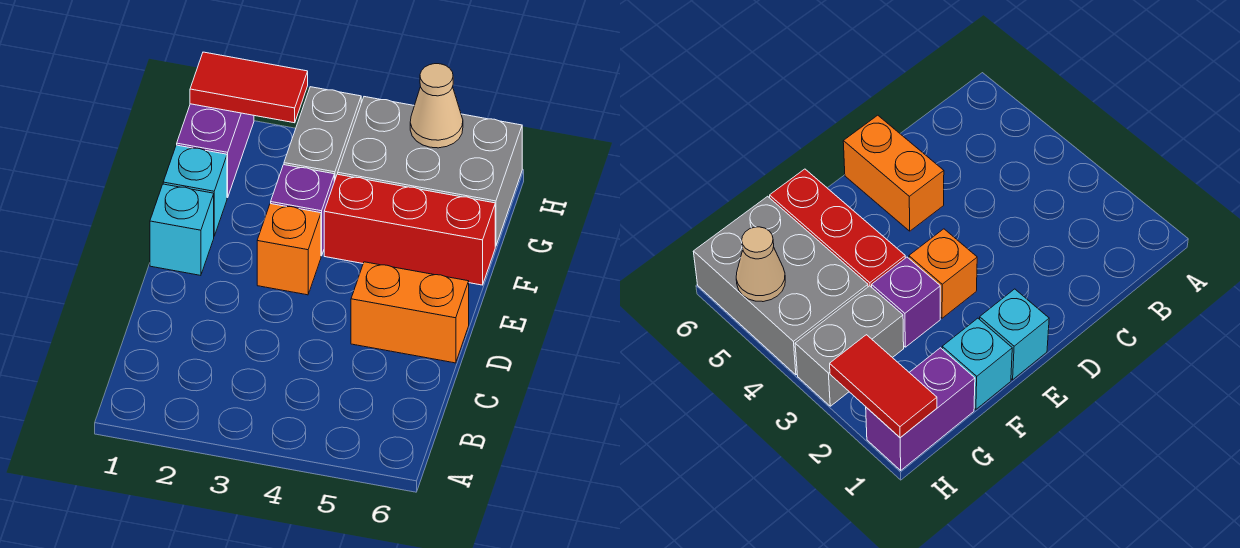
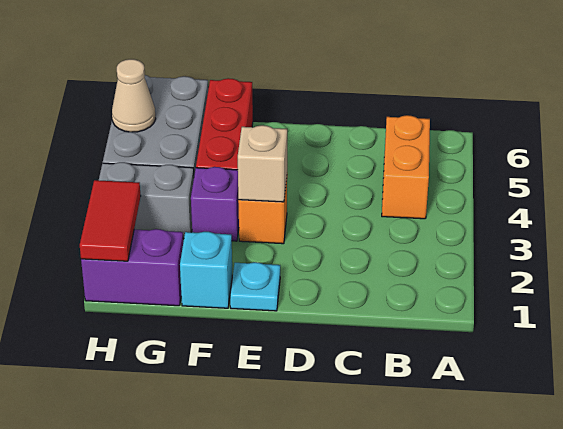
orange brick D5:D6 level 1 -> orange brick B4:B5 level 1
cyan brick E1 level 1 -> cyan plate E1 level 1
none -> tan brick E3 level 2

